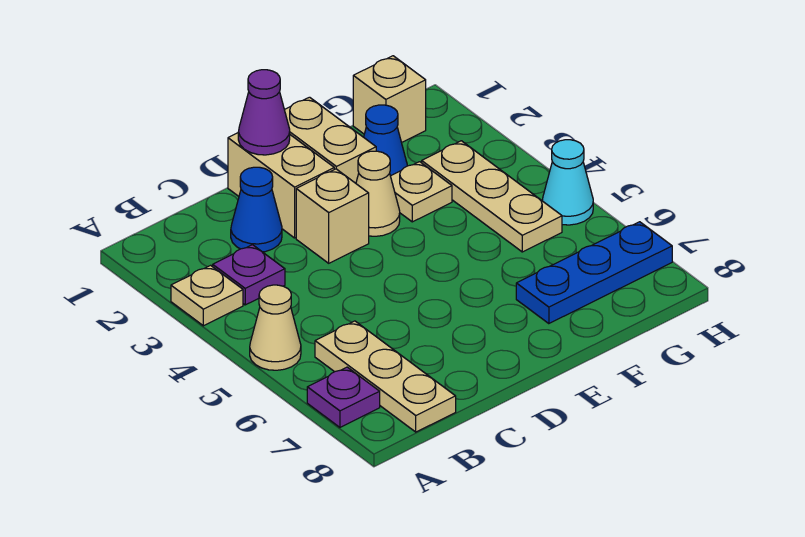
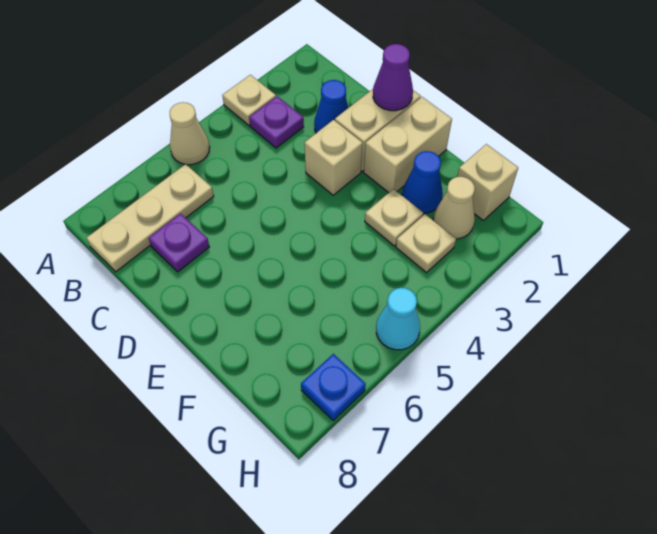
purple plate A7 level 1 -> purple plate C7 level 1
tan cone E3 level 1 -> tan cone G2 level 1
blue plate F7:H7 level 1 -> blue plate H7 level 1
tan plate G3:G5 level 1 -> tan plate G3 level 1

